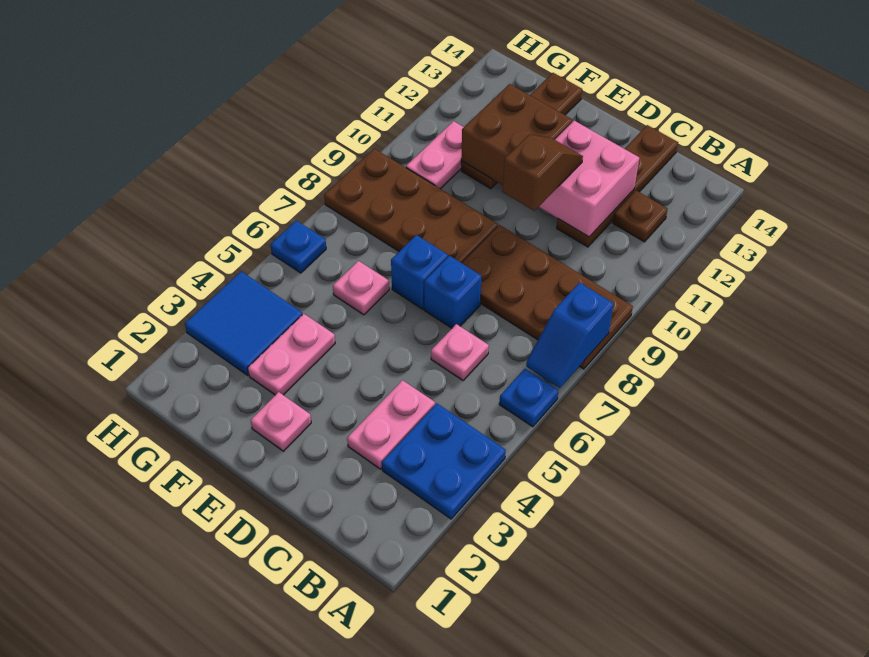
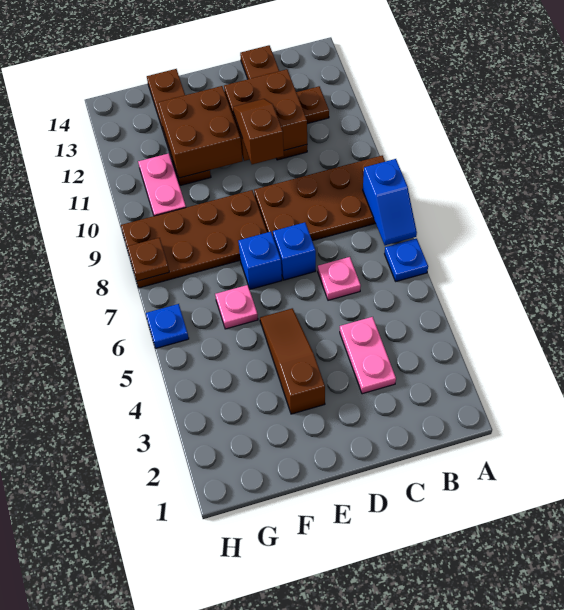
blue plate A3:B4 level 1 -> none
pink brick C11:D12 level 2 -> brown brick C11:D12 level 2
pink plate E2 level 1 -> none
none -> brown slope E3:E5 level 1 top 3
pink plate F3:F4 level 1 -> none
blue tile G3:H4 level 1 -> none
none -> brown plate H8 level 2

